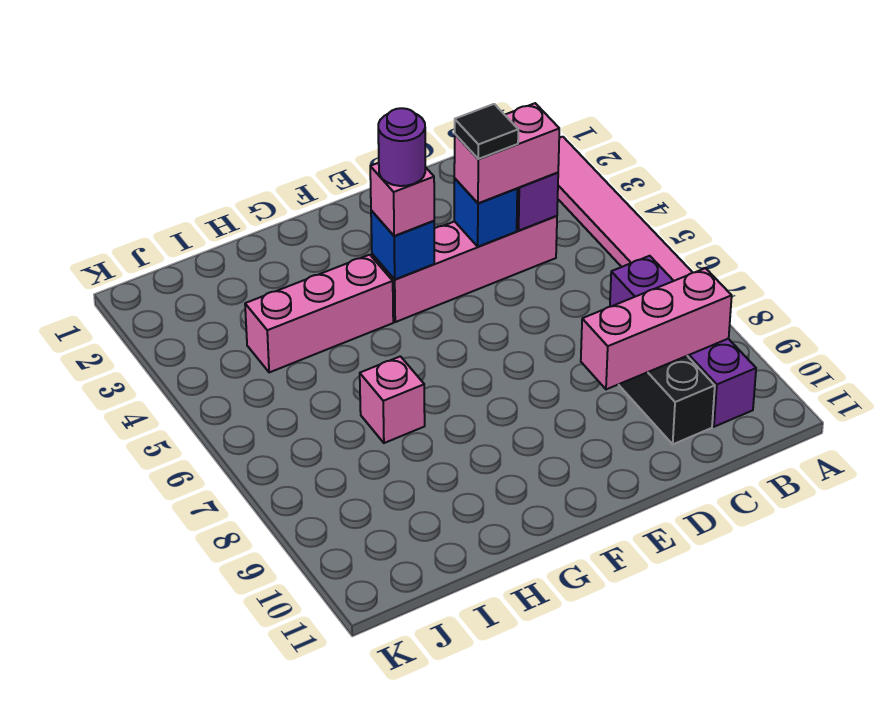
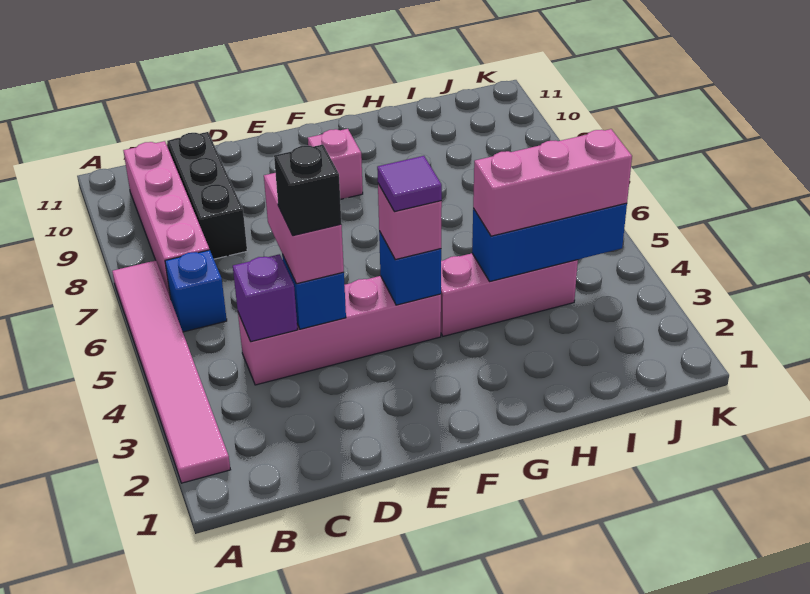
none -> blue brick B6 level 1
purple brick B7:B10 level 1 -> pink brick B7:B10 level 1
pink brick B9:D9 level 2 -> pink brick H4:J4 level 3
pink brick C4:D4 level 3 -> pink brick D4:D5 level 3
black tile D4 level 4 -> black brick D4 level 4
purple round brick F4 level 4 -> purple tile F4 level 4
none -> blue brick H4:J4 level 2
pink brick H7 level 1 -> pink brick F9 level 1

